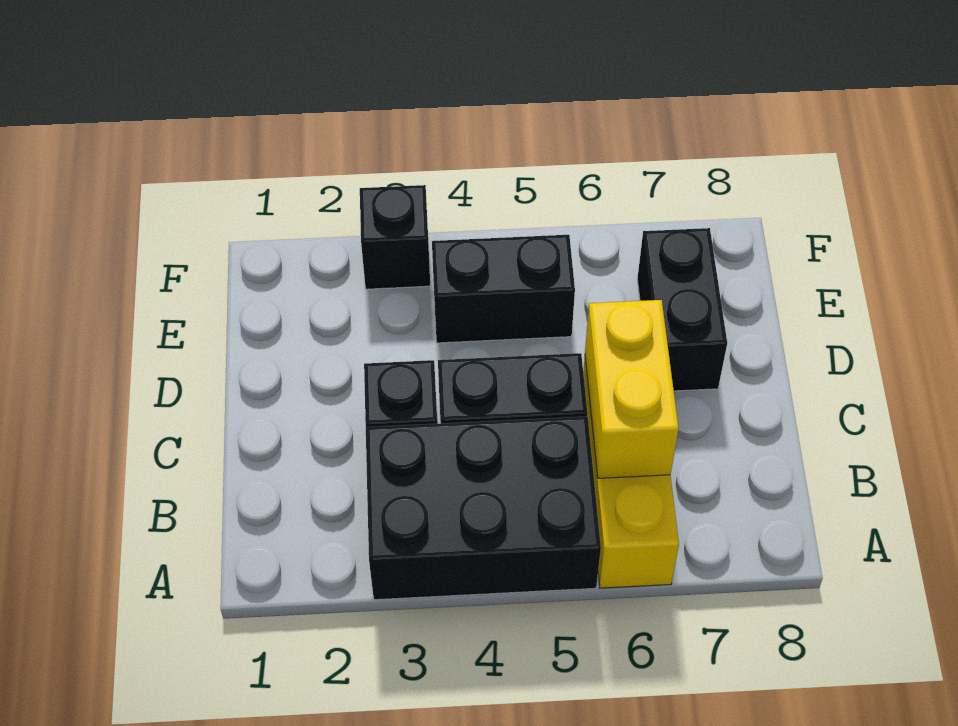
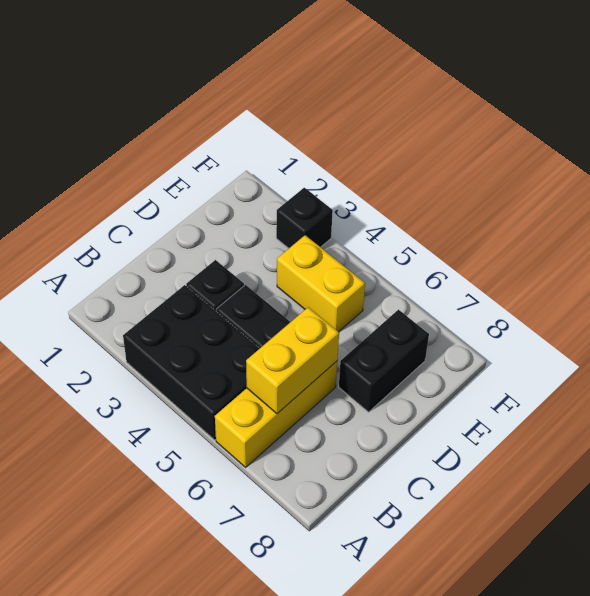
black brick E4:E5 level 1 -> yellow brick E4:E5 level 1

